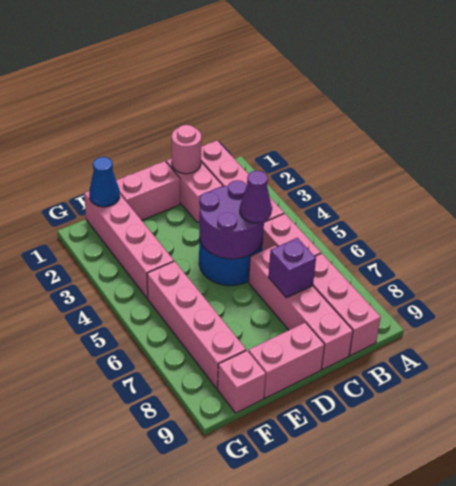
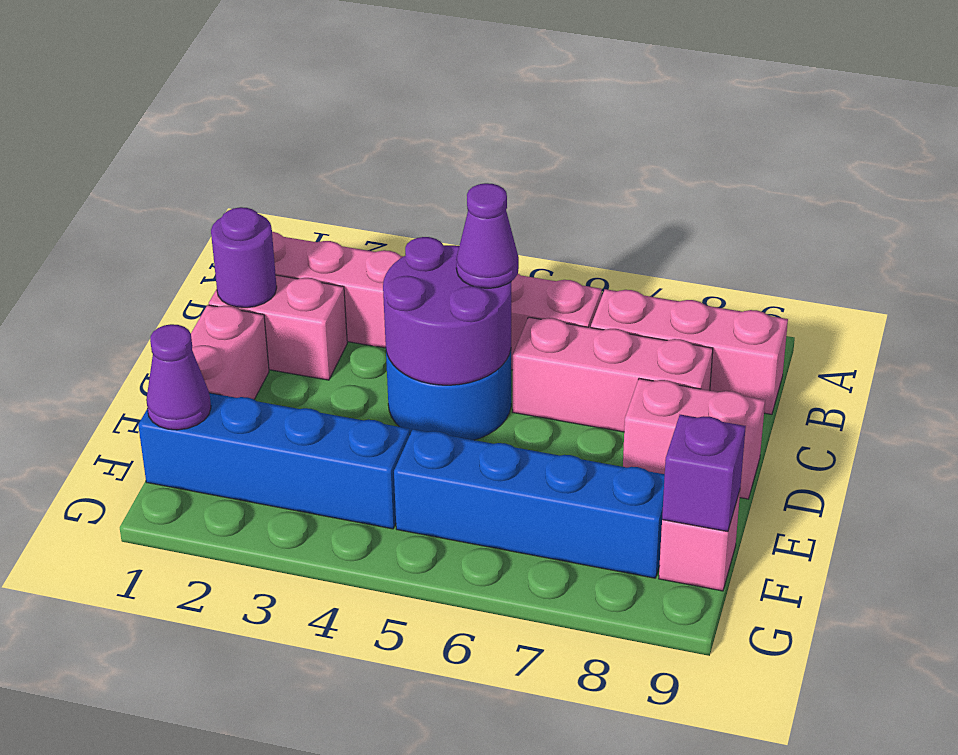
pink round brick C1 level 2 -> purple round brick C1 level 2
pink brick C6:C9 level 1 -> pink brick C6:C8 level 1
purple brick C7 level 2 -> purple brick F9 level 2
pink brick D9:E9 level 1 -> pink brick D8:D9 level 1
pink brick F1:F4 level 1 -> blue brick F1:F4 level 1
blue cone F1 level 2 -> purple cone F1 level 2
pink brick F5:F8 level 1 -> blue brick F5:F8 level 1

